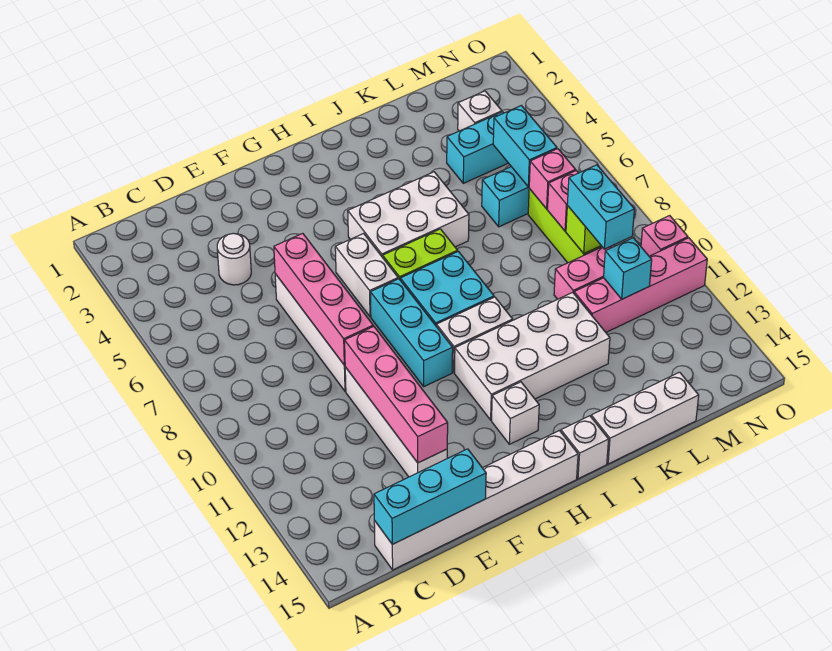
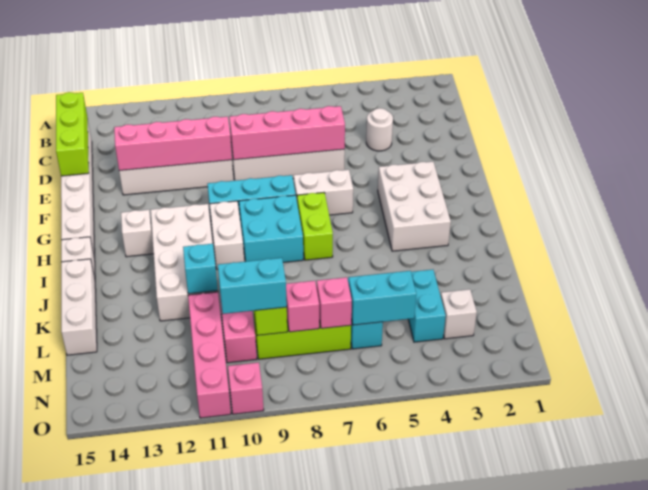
cyan brick C15:E15 level 2 -> lime brick C15:E15 level 2
white brick H5:J6 level 1 -> white brick G3:I4 level 1
cyan brick M11 level 2 -> cyan brick K11 level 2

